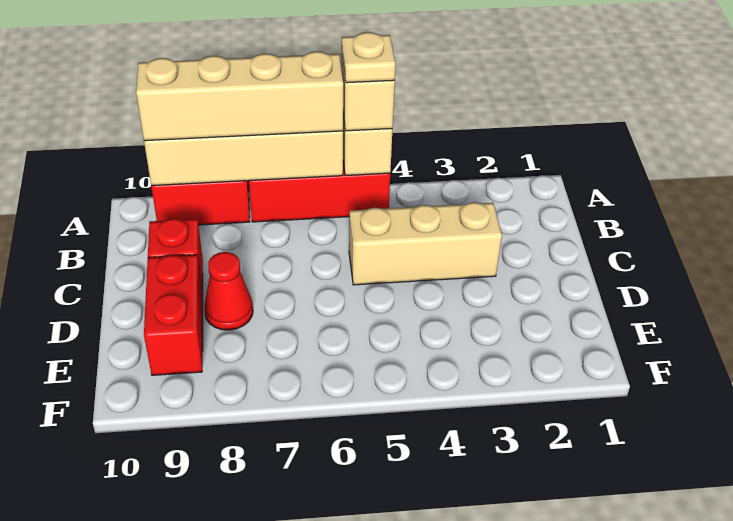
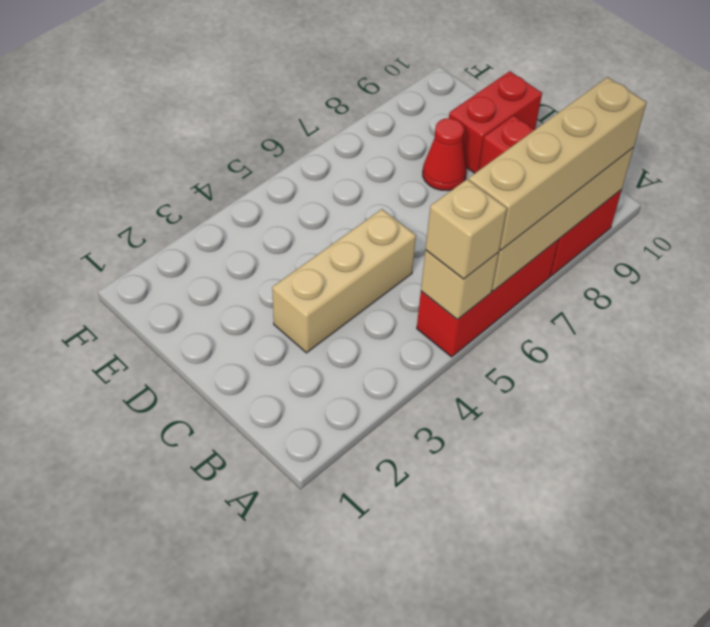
tan plate A5 level 4 -> none
red brick D9:E9 level 1 -> red brick D9:D10 level 1

